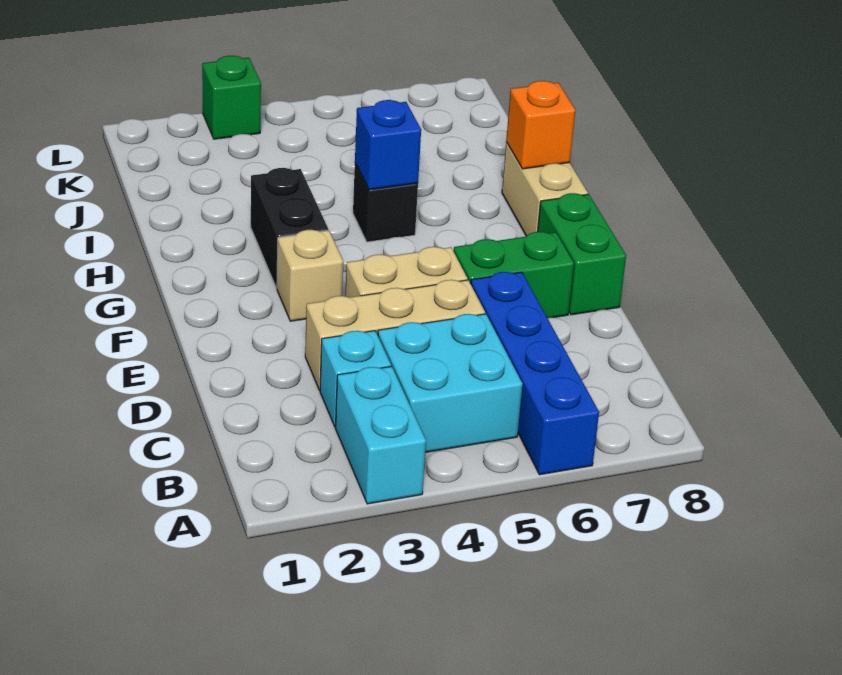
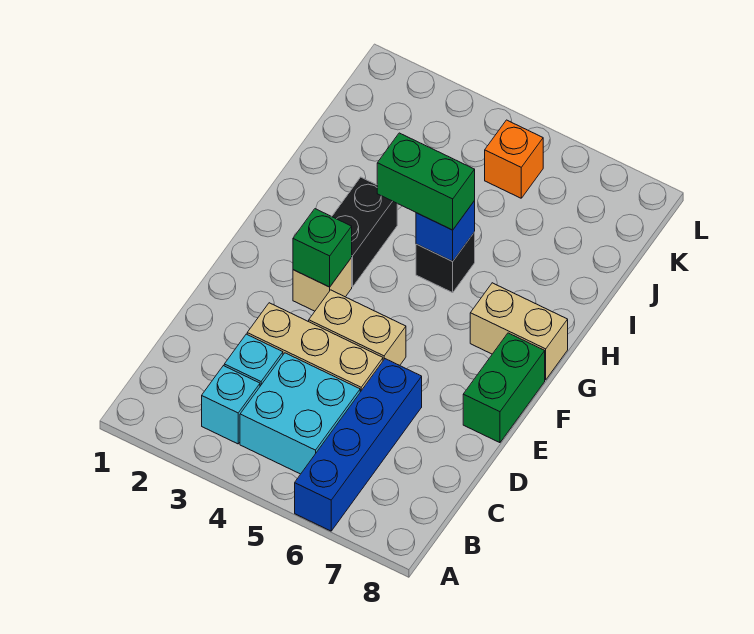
cyan brick A3:B3 level 1 -> cyan brick B3 level 1
green brick E6:E7 level 1 -> green brick H4:H5 level 3
tan brick G8:H8 level 1 -> tan brick G7:G8 level 1
orange brick H8 level 2 -> orange brick K5 level 1
green brick L3 level 1 -> green brick F3 level 2

